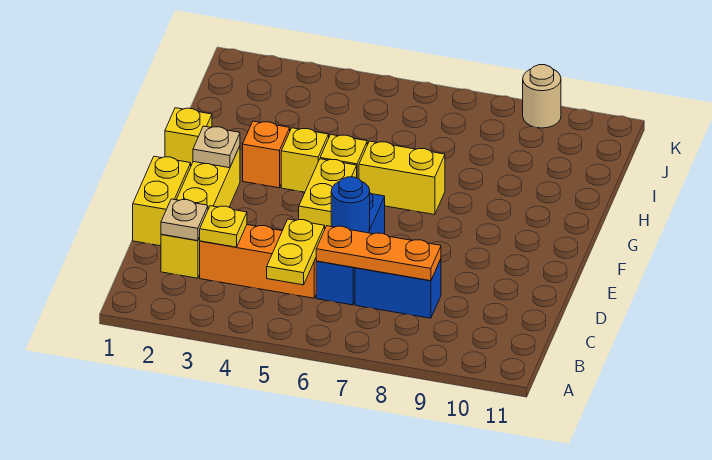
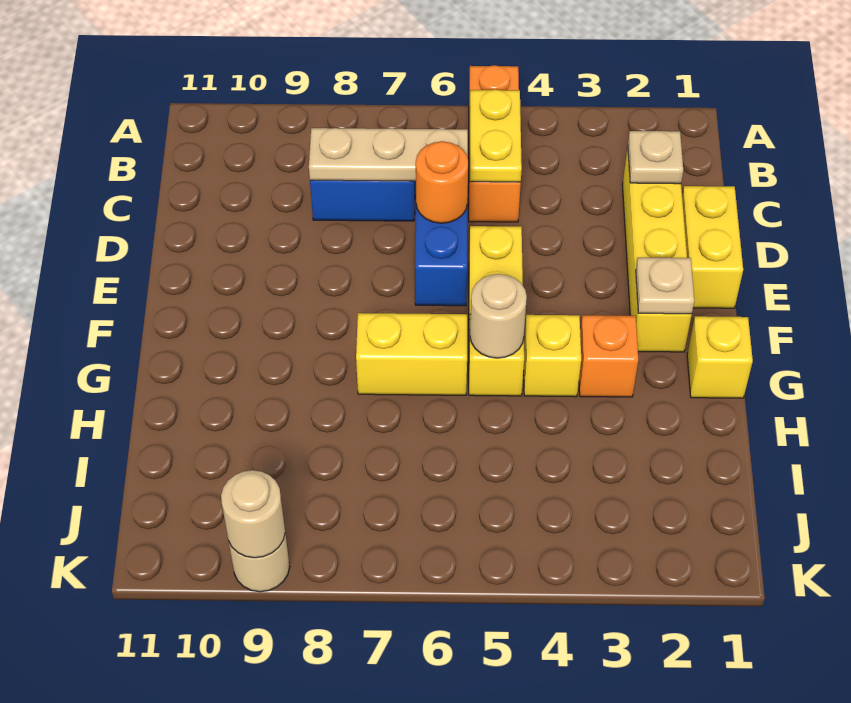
orange brick C3:C5 level 1 -> orange brick A5:C5 level 1
yellow plate C3 level 2 -> none
orange plate C6:C8 level 2 -> tan plate C6:C8 level 2
blue round brick D6 level 2 -> orange round brick D6 level 2
none -> tan round brick G5 level 2
none -> tan round brick K9 level 2

